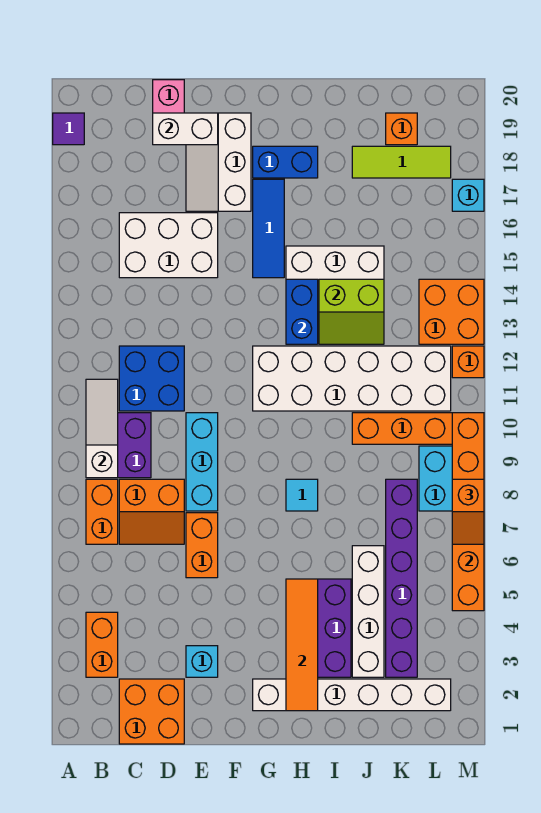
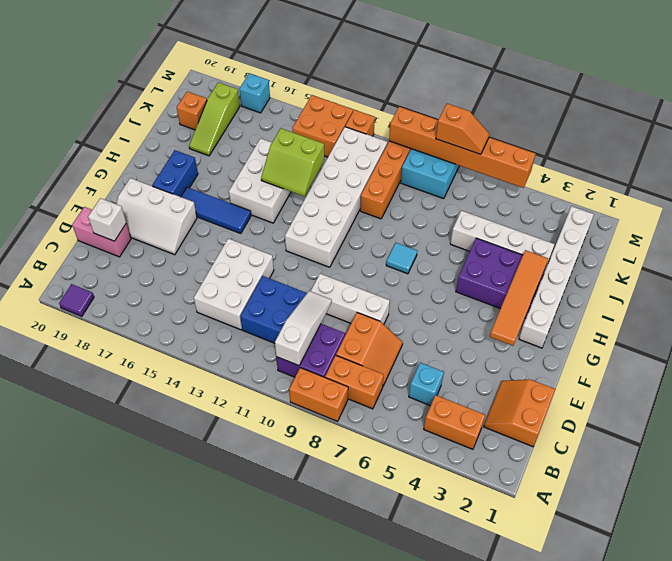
white slope B9:B11 level 2 top 9 -> white slope B10:D10 level 2 top B
orange brick C1:D2 level 1 -> orange slope C1:D2 level 1 top 1
white brick C15:E16 level 1 -> white brick C13:E14 level 1
white brick D19:E19 level 2 -> white brick D19 level 2
cyan brick E3 level 1 -> cyan brick C5 level 1
orange brick E6:E7 level 1 -> orange brick A8:A9 level 1
cyan brick E8:E10 level 1 -> white brick E8:E10 level 1
orange tile H2:H5 level 2 -> orange tile F3:I3 level 2
blue brick H13:H14 level 2 -> none
lime slope I13:J14 level 2 top 14 -> lime slope I13:J14 level 2 top J
lime tile J18:L18 level 1 -> lime slope J18:L18 level 1 top L
purple brick K3:K8 level 1 -> none

